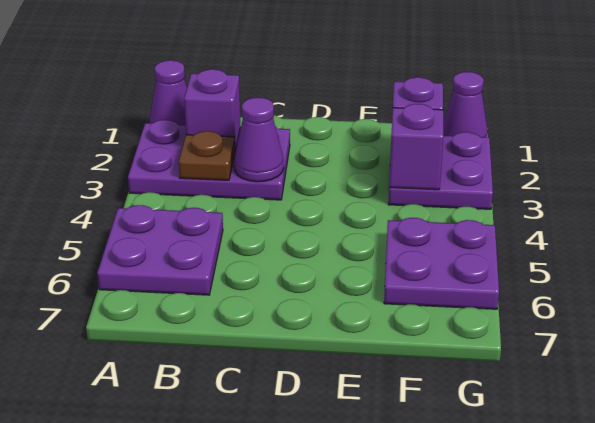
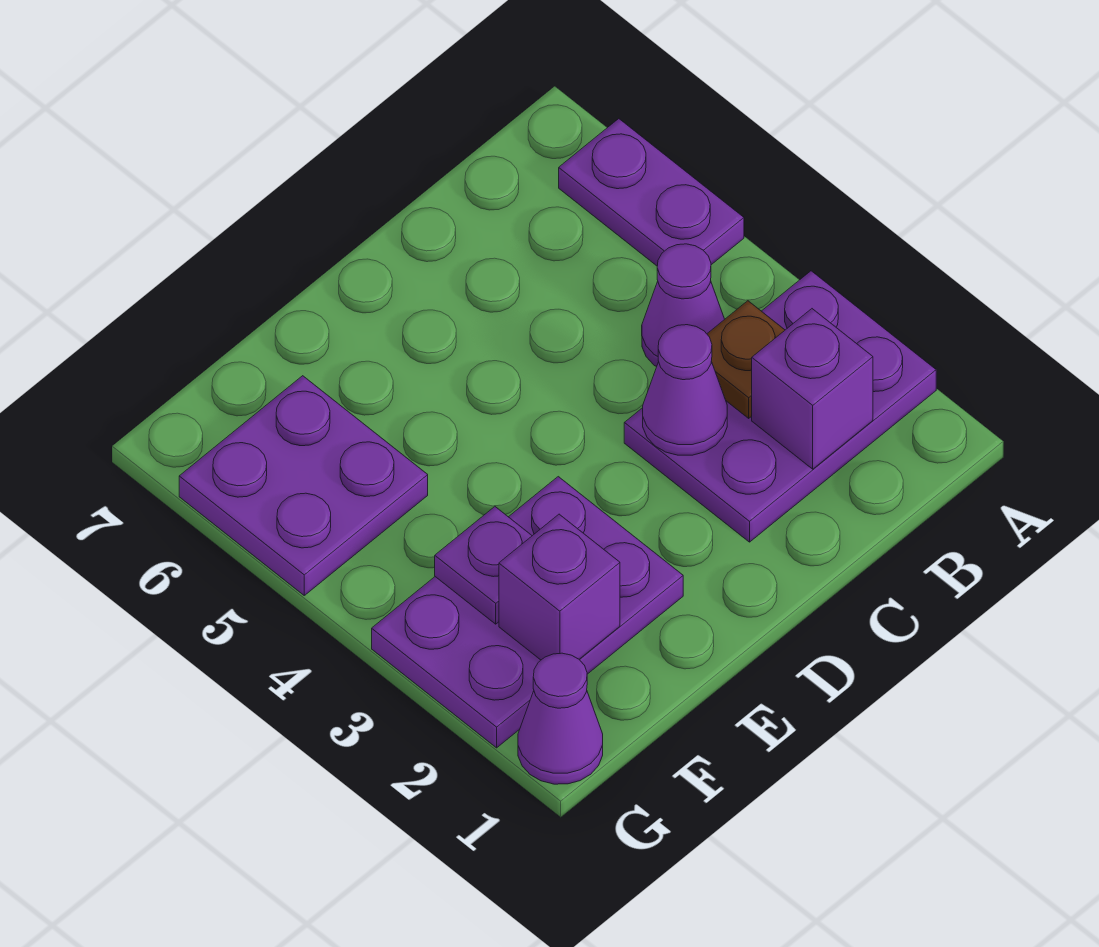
purple cone A1 level 1 -> purple cone B4 level 1
purple plate A5:B6 level 1 -> purple plate A5:A6 level 1
purple plate F2:G3 level 1 -> purple plate E2:G3 level 1
purple brick F3 level 2 -> purple plate F3 level 2

